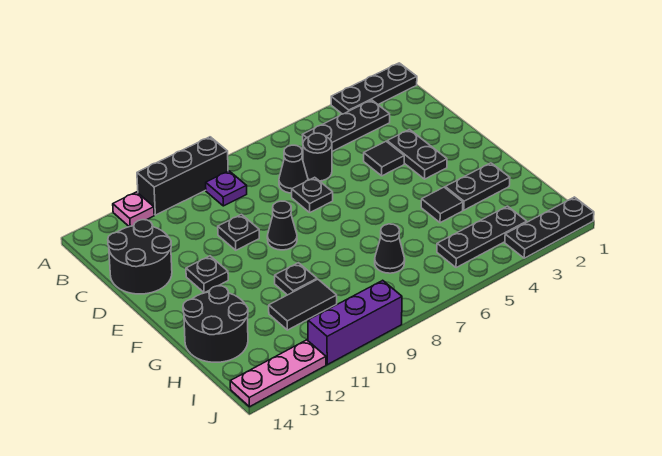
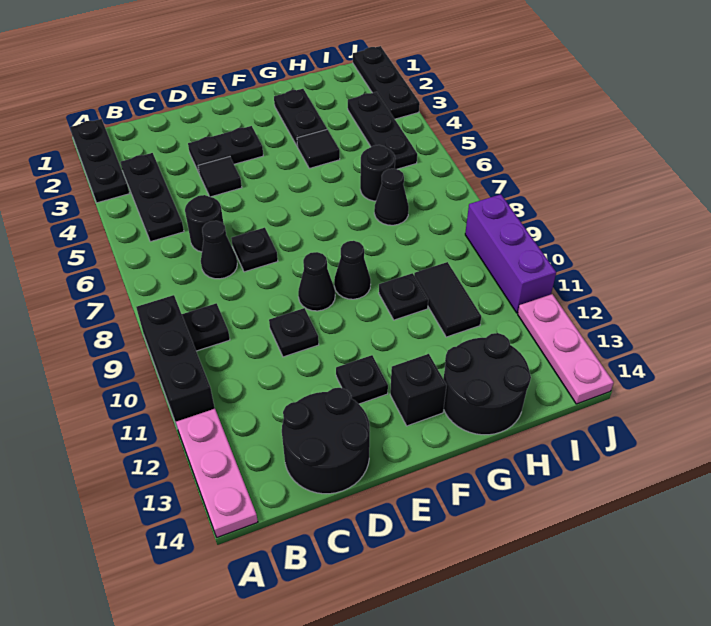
pink plate A12 level 1 -> pink plate A12:A14 level 1
purple plate B9 level 1 -> black plate B9 level 1
none -> black cone F9 level 1
none -> black brick F13 level 1
none -> black round brick H6 level 1

